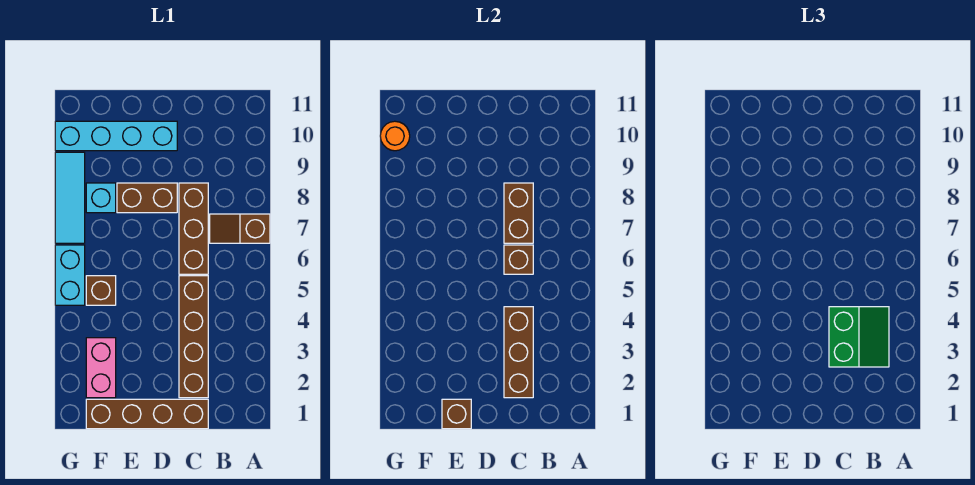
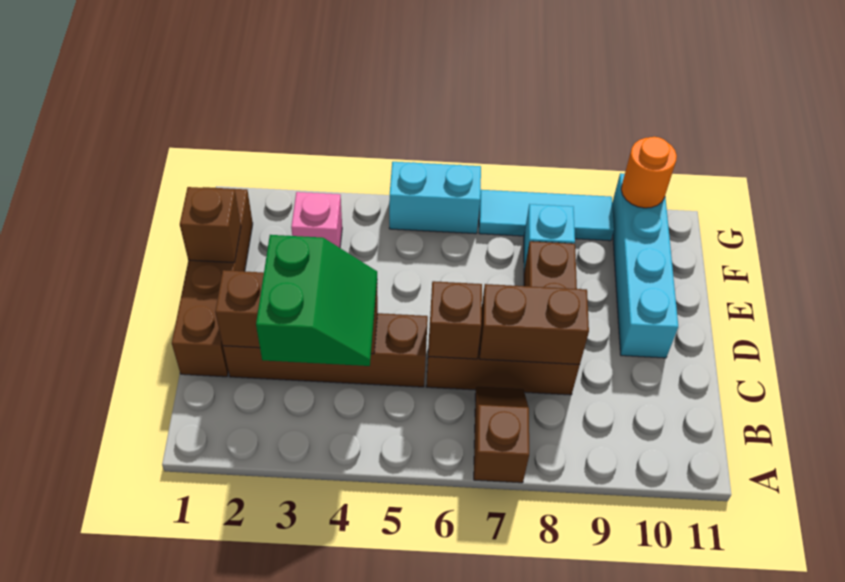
green slope B3:C4 level 3 top C -> green slope B3:C4 level 3 top 3
pink brick F2:F3 level 1 -> pink brick F3 level 1
brown brick F5 level 1 -> none

